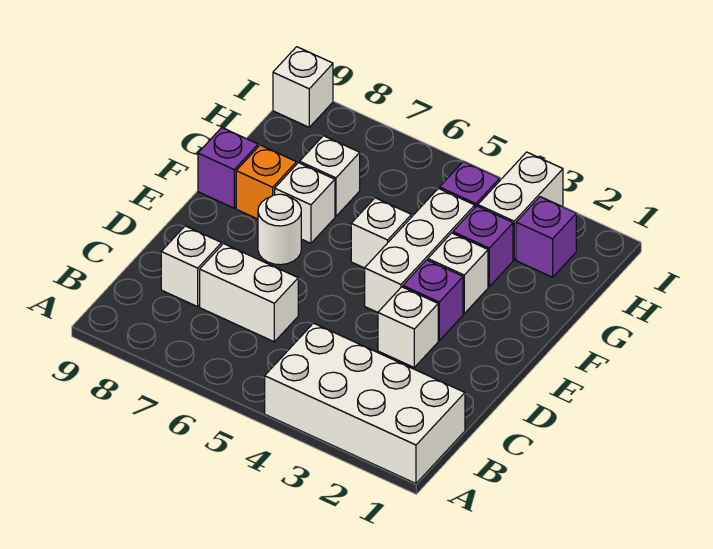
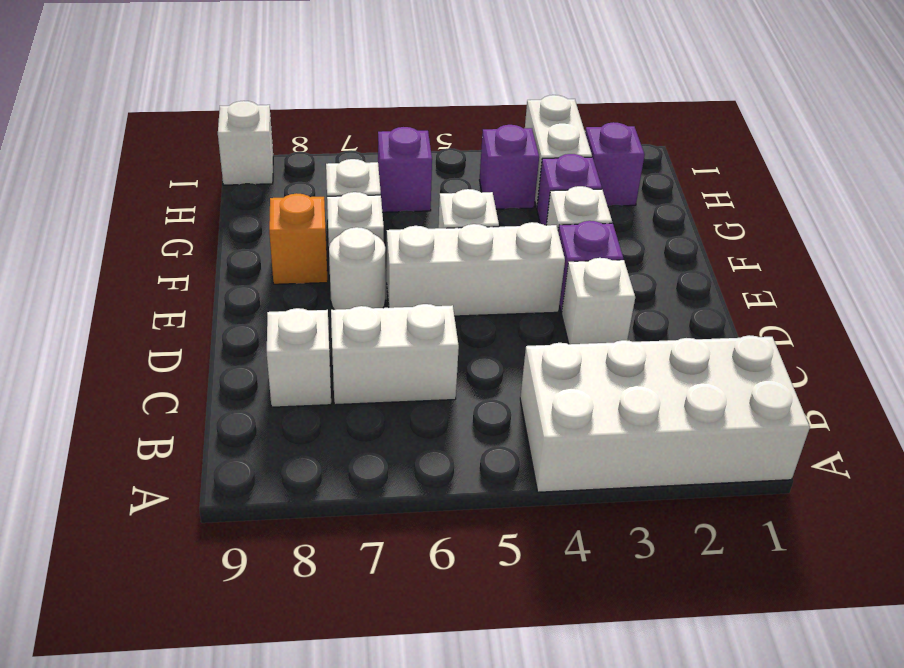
white brick E4:G4 level 1 -> white brick E4:E6 level 1
purple brick F9 level 1 -> purple brick H6 level 1

